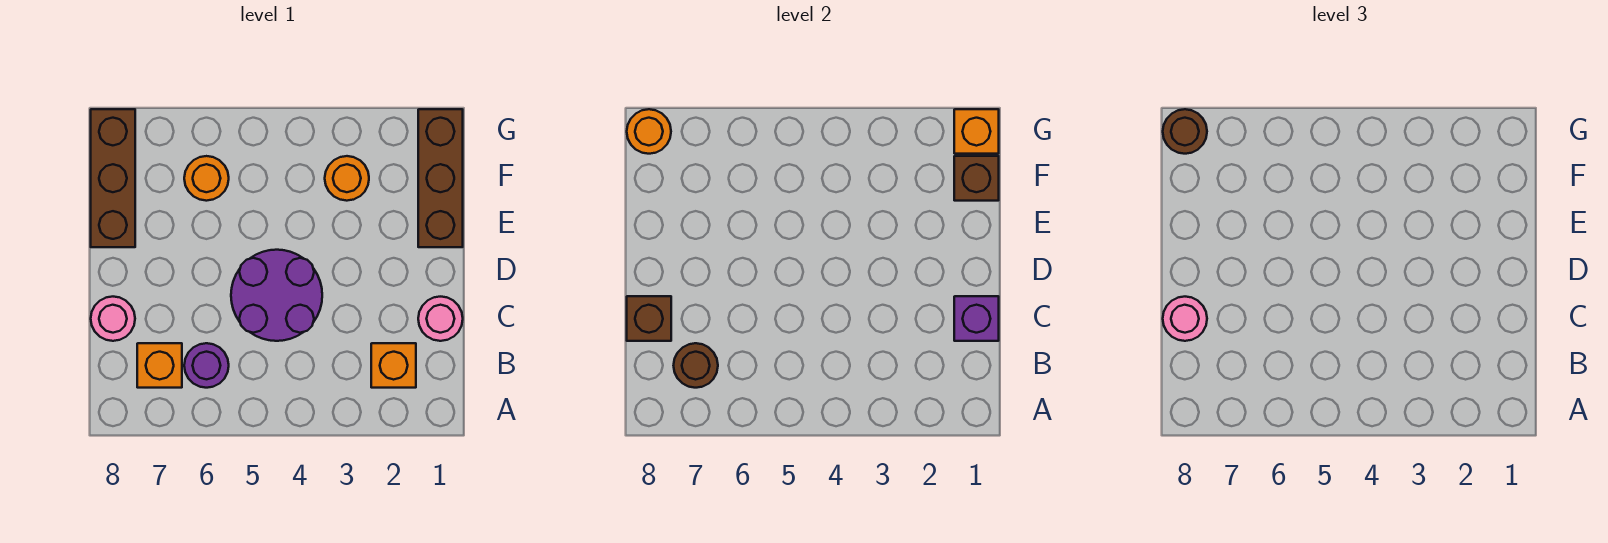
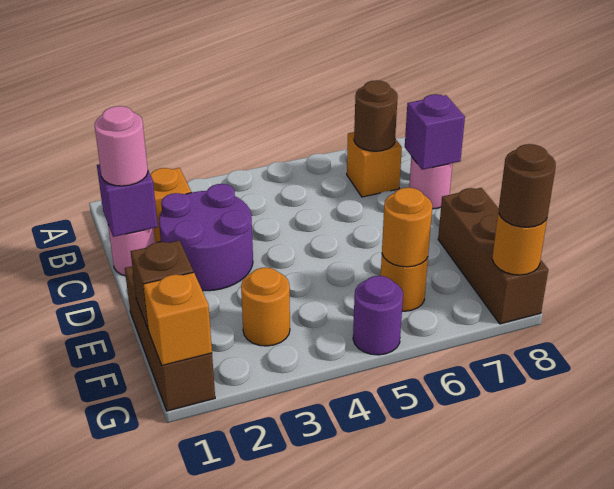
purple round brick B6 level 1 -> purple round brick G5 level 1
purple round brick C4:D5 level 1 -> purple round brick C2:D3 level 1
brown brick C8 level 2 -> purple brick C8 level 2
pink round brick C8 level 3 -> pink round brick C1 level 3
none -> orange round brick F6 level 2

